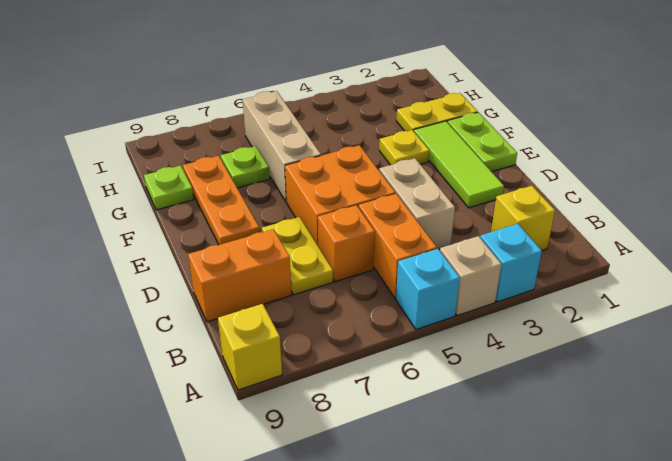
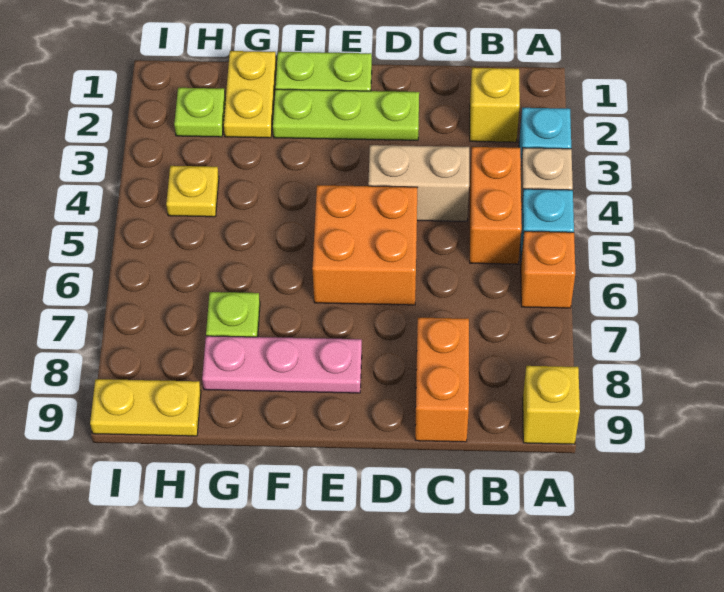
orange brick B5:C5 level 1 -> orange brick B4:B5 level 1
orange brick C6 level 1 -> orange brick A6 level 1
yellow plate C7:D7 level 1 -> yellow plate H9:I9 level 1
lime tile D2:F2 level 1 -> lime plate D2:F2 level 1
orange plate E8:G8 level 1 -> pink plate E8:G8 level 1
yellow plate F3 level 1 -> yellow plate H4 level 1
tan brick F6:H6 level 1 -> none
lime plate G9 level 1 -> lime plate H2 level 1

